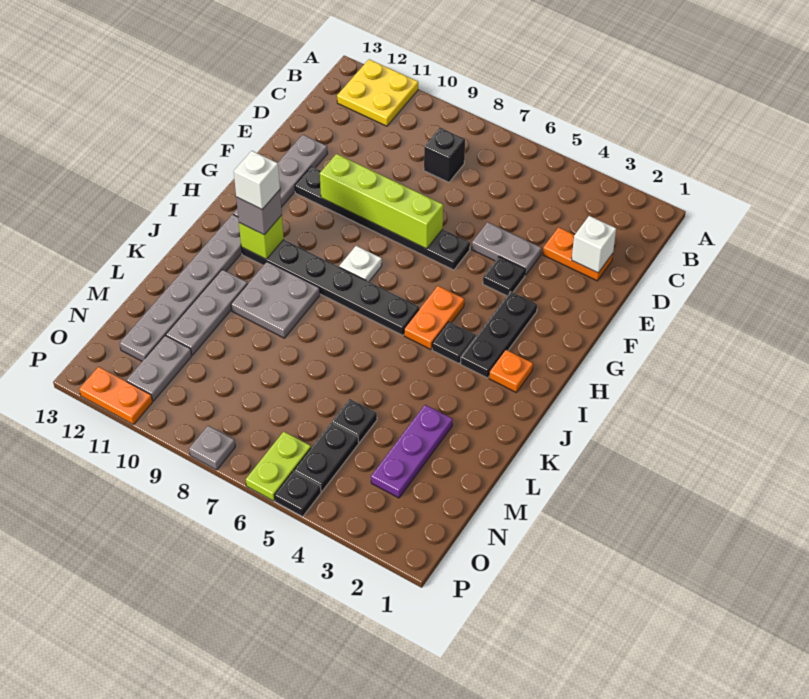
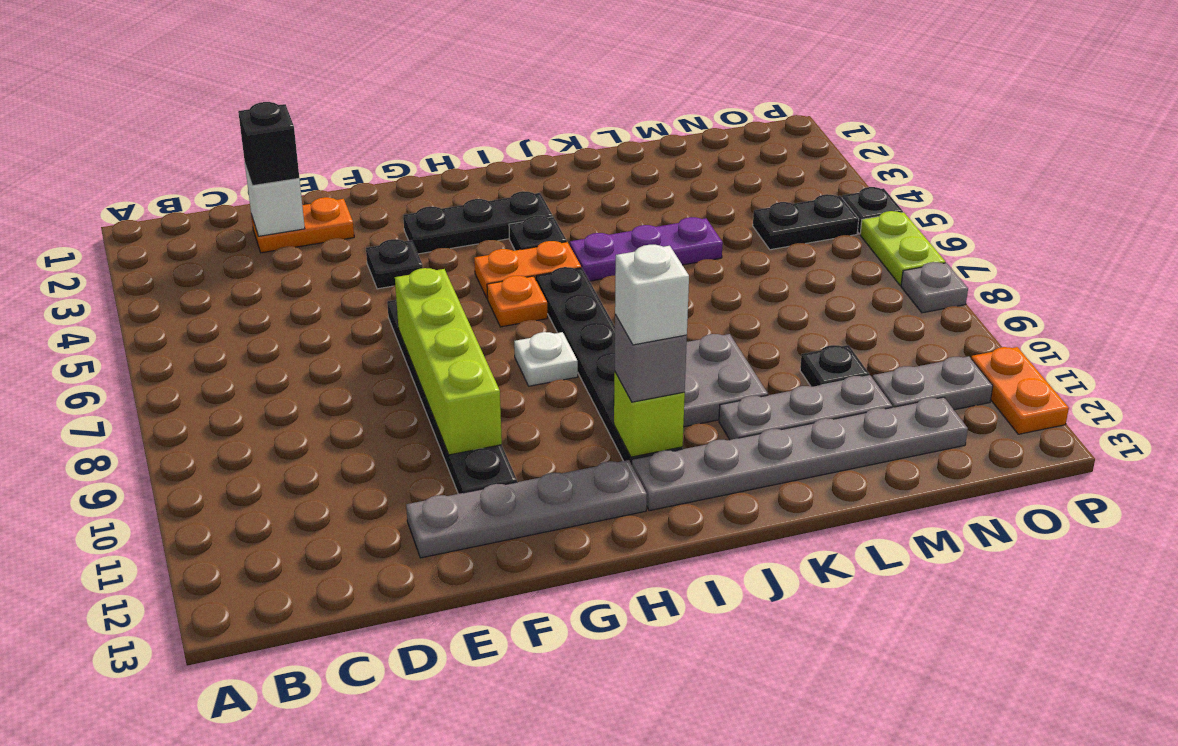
yellow plate A11:B12 level 1 -> none
black brick C8 level 1 -> black brick D2 level 3
orange plate D2:D3 level 1 -> orange plate D2:E2 level 1
grey plate E4:E5 level 1 -> none
orange plate I2 level 1 -> orange plate H6 level 1
purple plate L3:N3 level 1 -> purple plate J5:L5 level 1
black plate M5 level 1 -> black plate M10 level 1
lime plate O6:P6 level 1 -> lime plate P6:P7 level 1

